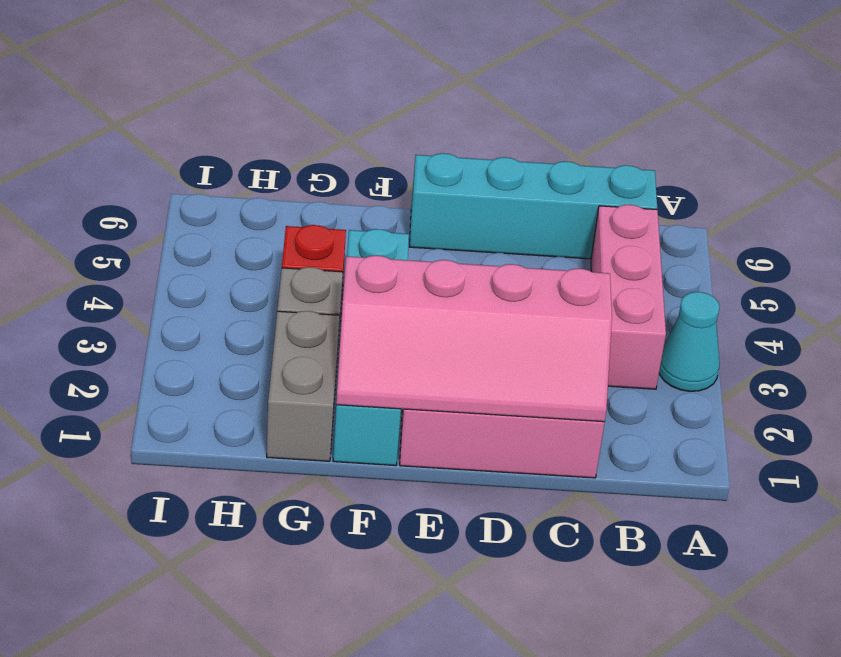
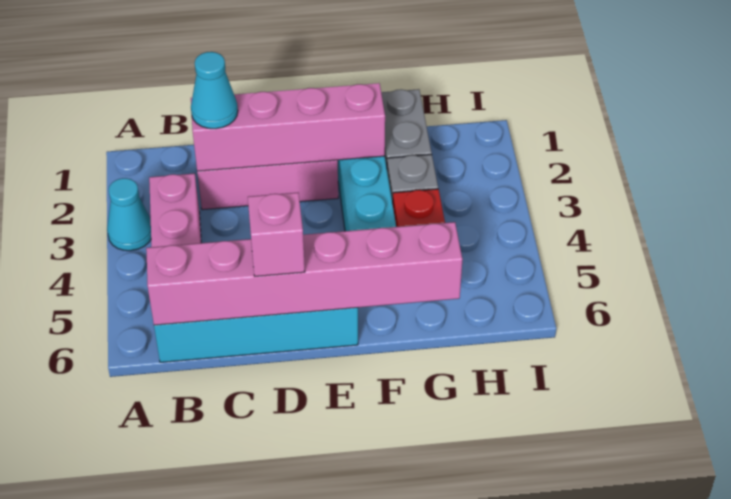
none -> pink brick B6:G6 level 2
none -> cyan cone C2 level 3
none -> pink brick D6 level 3

